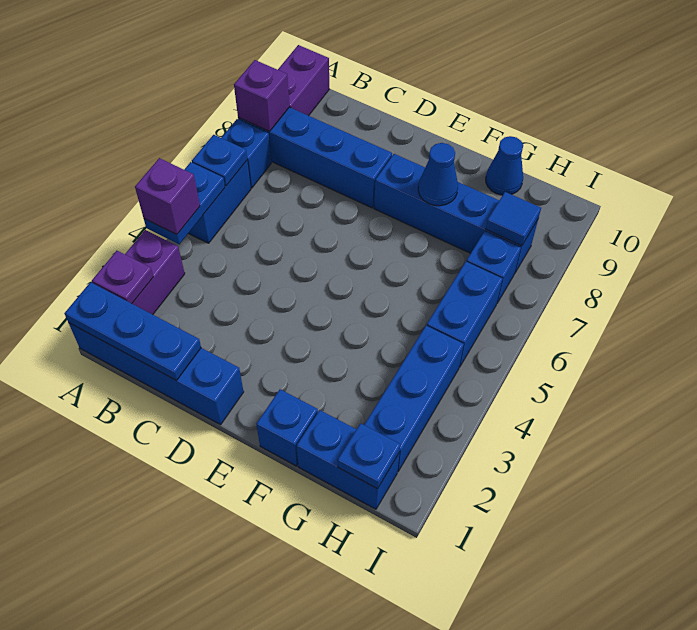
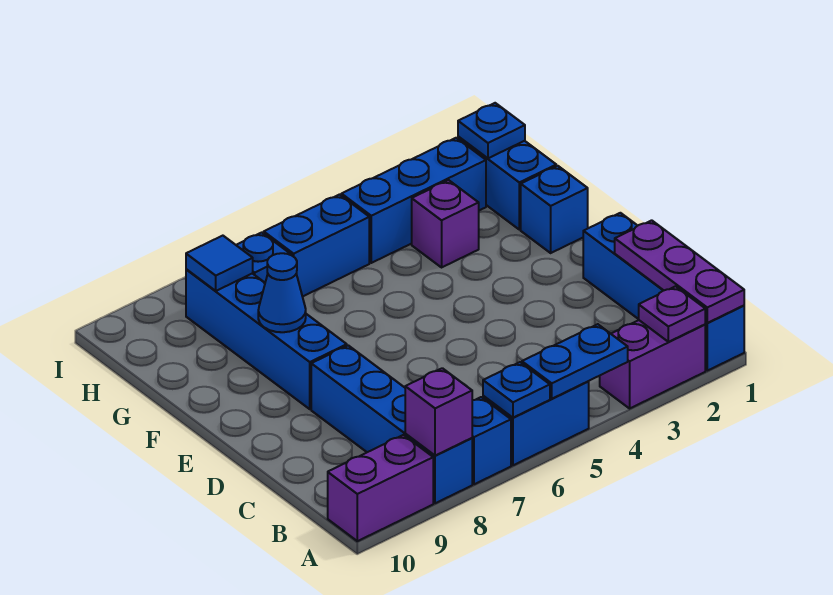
blue plate A1:C1 level 2 -> purple plate A1:C1 level 2
purple brick A4 level 3 -> purple brick G3 level 1
blue cone G10 level 1 -> none

